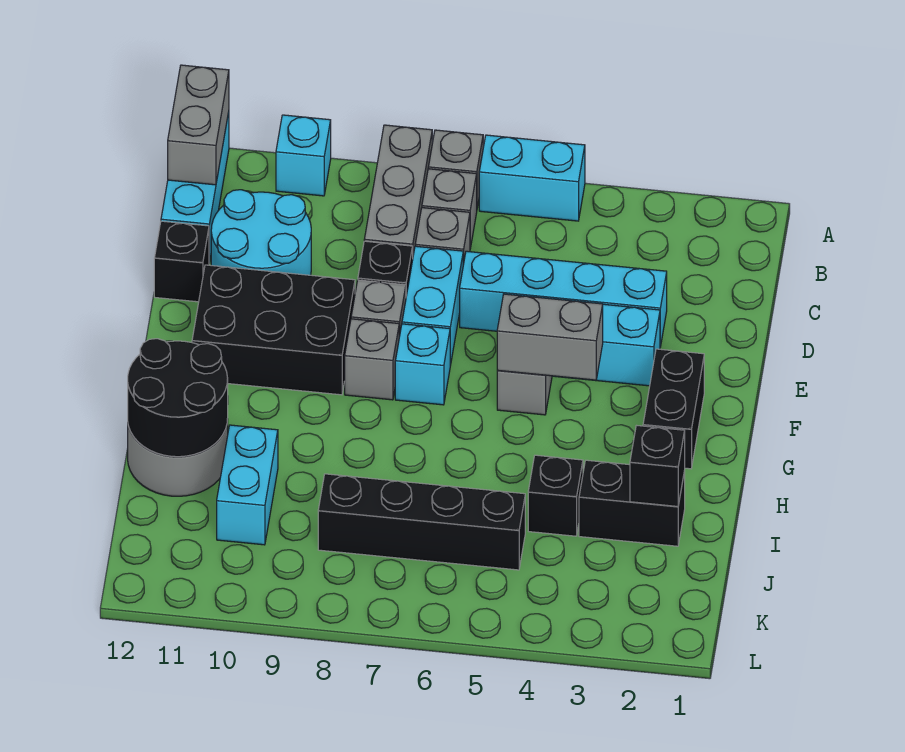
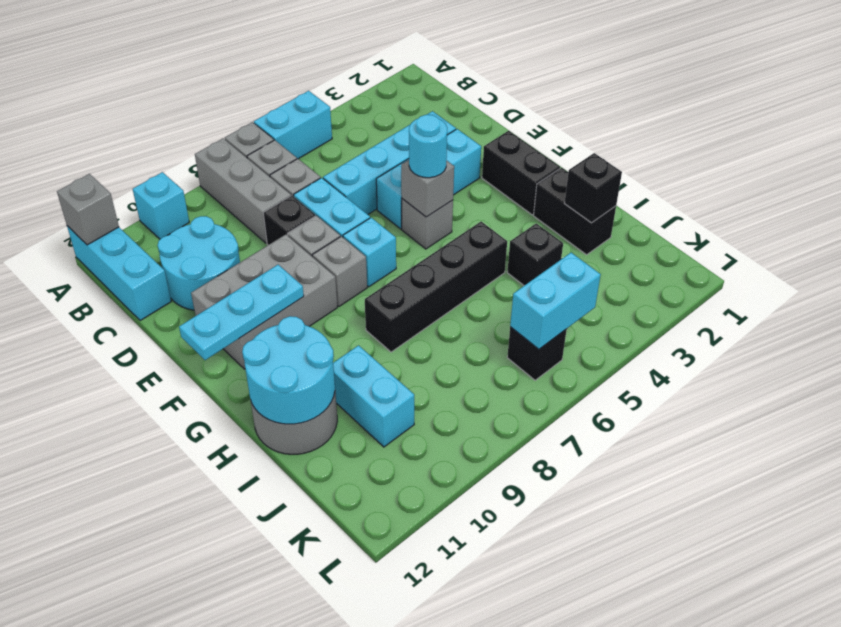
grey brick A12:B12 level 2 -> grey brick A12 level 2
black brick D12 level 1 -> black brick K6 level 1
black brick E9:F11 level 1 -> grey brick E9:F11 level 1
grey brick F4:F5 level 2 -> grey brick F5 level 2
none -> cyan round brick F5 level 3
none -> cyan plate F10:F12 level 2
black round brick H11:I12 level 2 -> cyan round brick H11:I12 level 2
black brick I2:I3 level 1 -> black brick H2:I2 level 1
black brick J5:J8 level 1 -> black brick H5:H8 level 1
none -> cyan brick K5:K6 level 2

